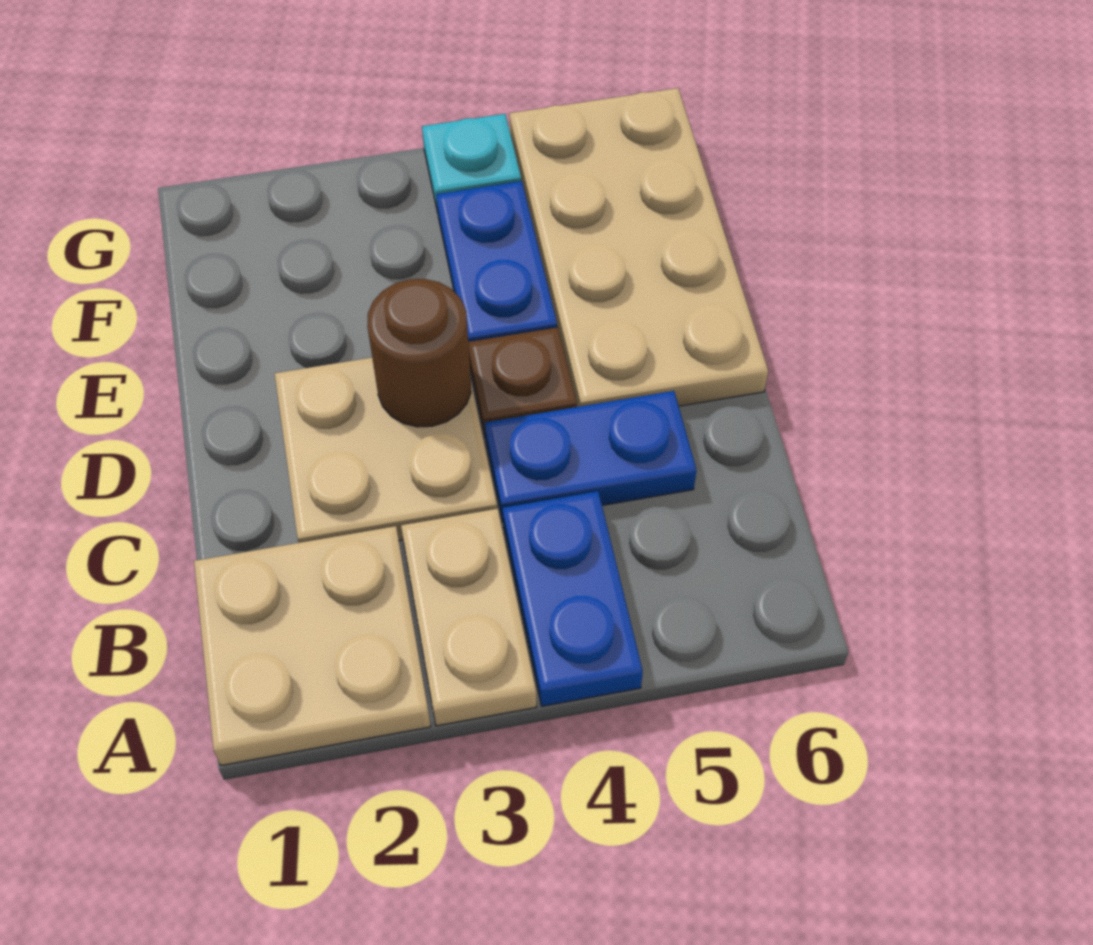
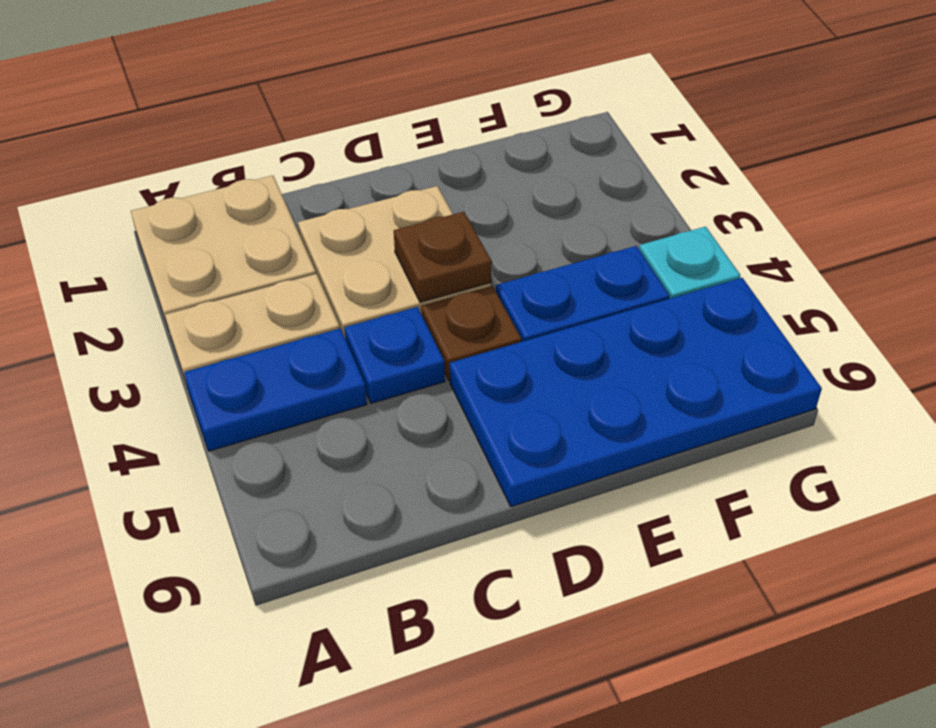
blue plate C4:C5 level 1 -> blue plate C4 level 1
brown round brick D3 level 2 -> brown plate D3 level 2
tan plate D5:G6 level 1 -> blue plate D5:G6 level 1

